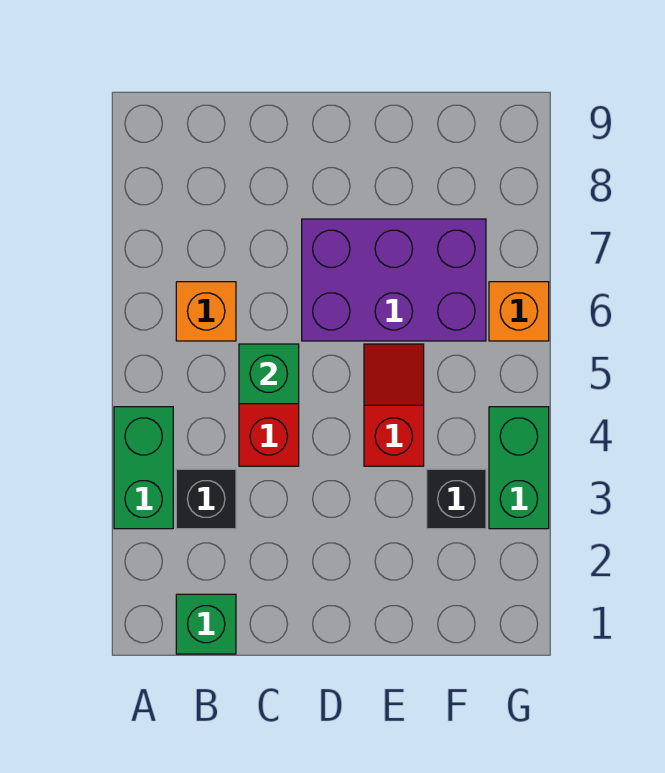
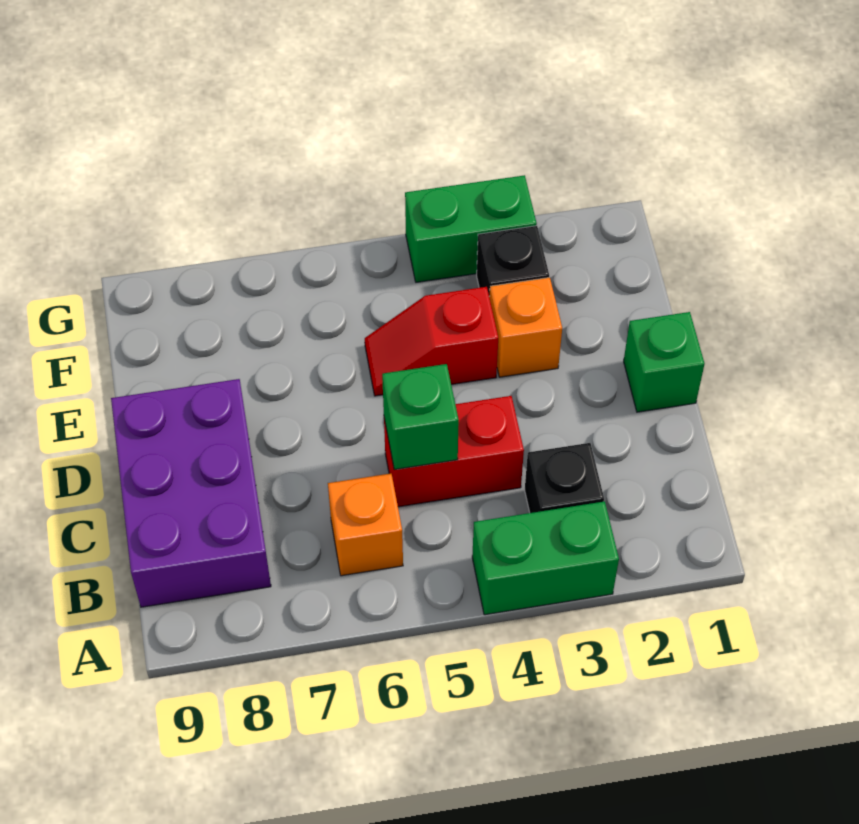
green brick B1 level 1 -> green brick D1 level 1
purple brick D6:F7 level 1 -> purple brick B8:D9 level 1
orange brick G6 level 1 -> orange brick E3 level 1

